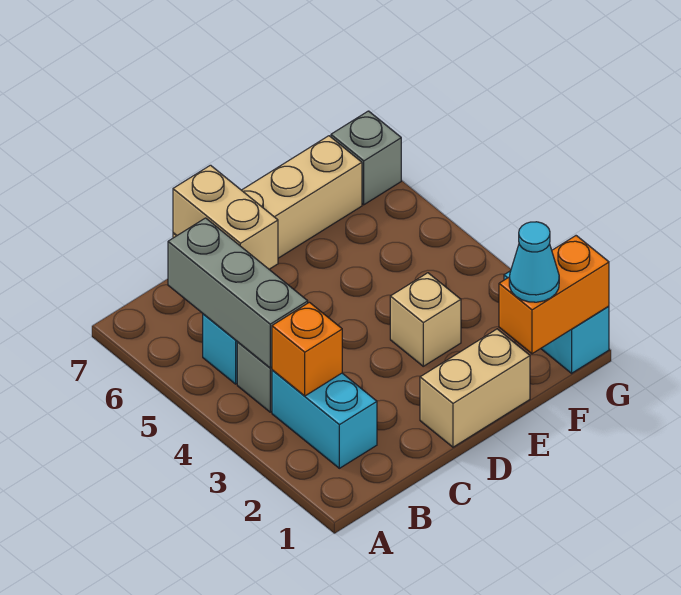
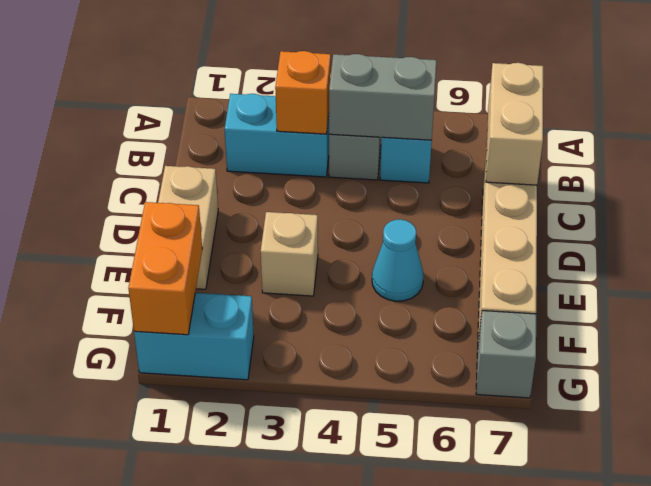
grey brick B4:B6 level 2 -> grey brick B4:B5 level 2
tan brick C6:C7 level 2 -> tan brick B7:C7 level 2
cyan cone F1 level 3 -> cyan cone E5 level 1

